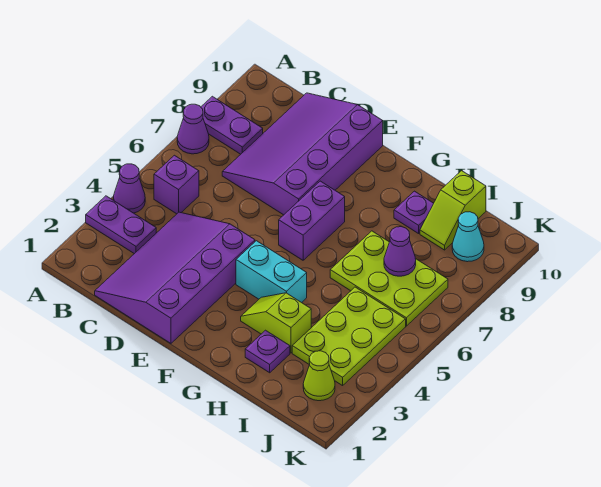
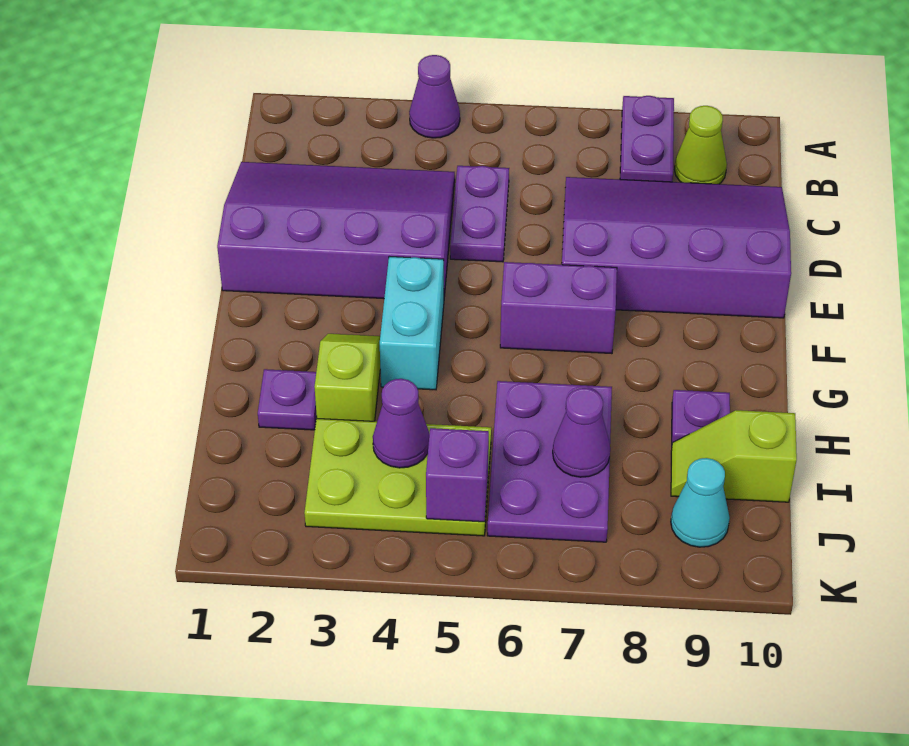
purple plate A3:B3 level 1 -> purple plate C5:D5 level 1
purple cone A7 level 1 -> purple cone I4 level 2
purple brick B5 level 1 -> purple brick J5 level 2
lime plate H6:J7 level 1 -> purple plate H6:J7 level 1
lime cone J2 level 1 -> lime cone B9 level 1

